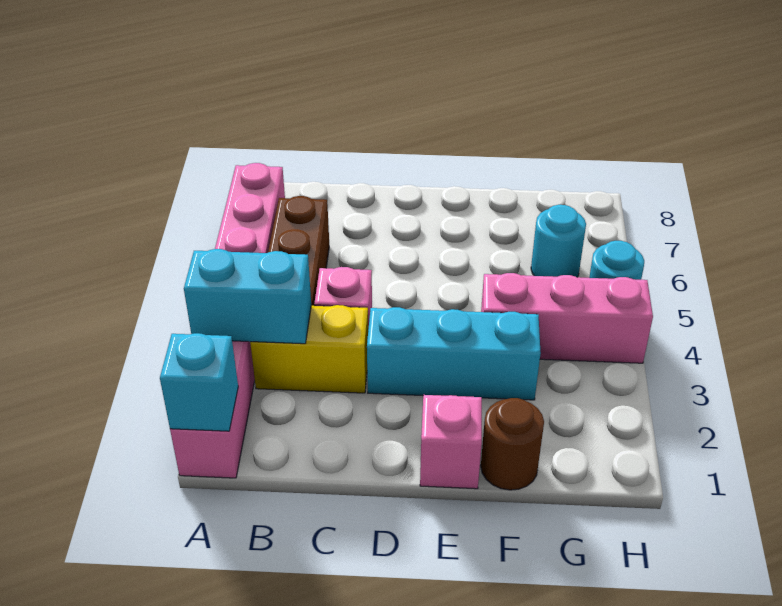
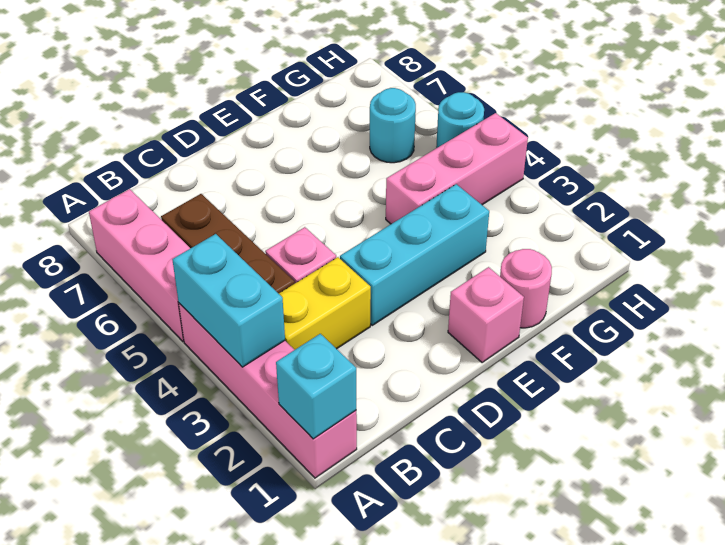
cyan brick A3:B3 level 2 -> cyan brick A3:A4 level 2
brown round brick F1 level 1 -> pink round brick F1 level 1

